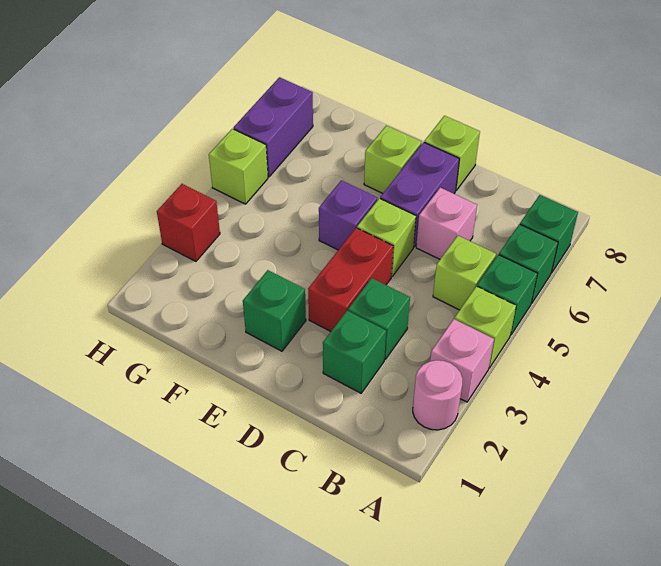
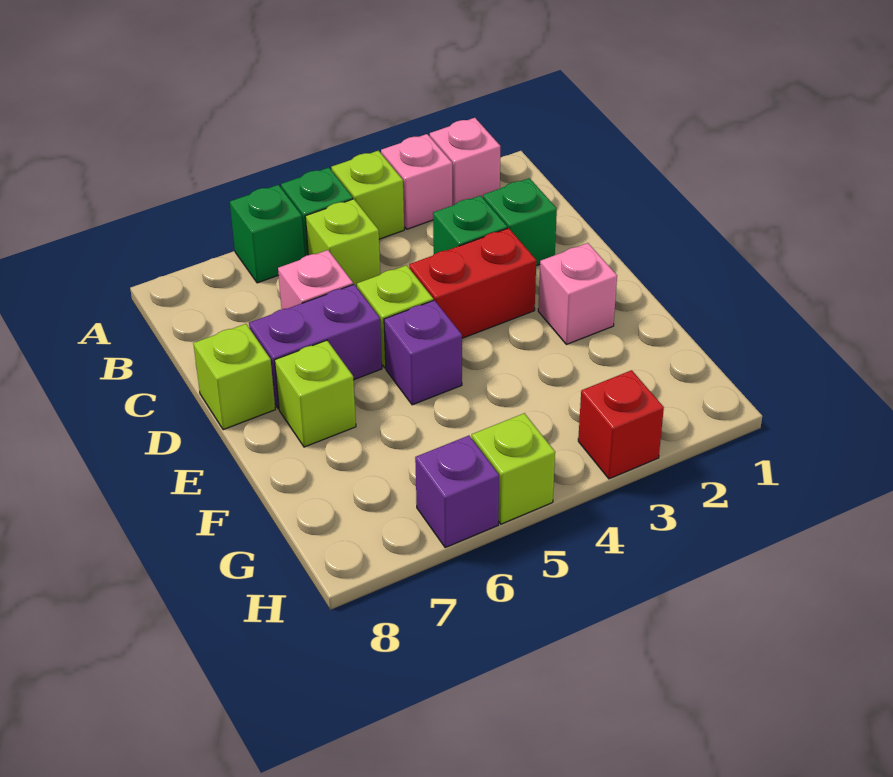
pink round brick A2 level 1 -> pink brick A2 level 1
green brick A7 level 1 -> none
green brick E2 level 1 -> pink brick E2 level 1
purple brick H6:H7 level 1 -> purple brick H6 level 1

